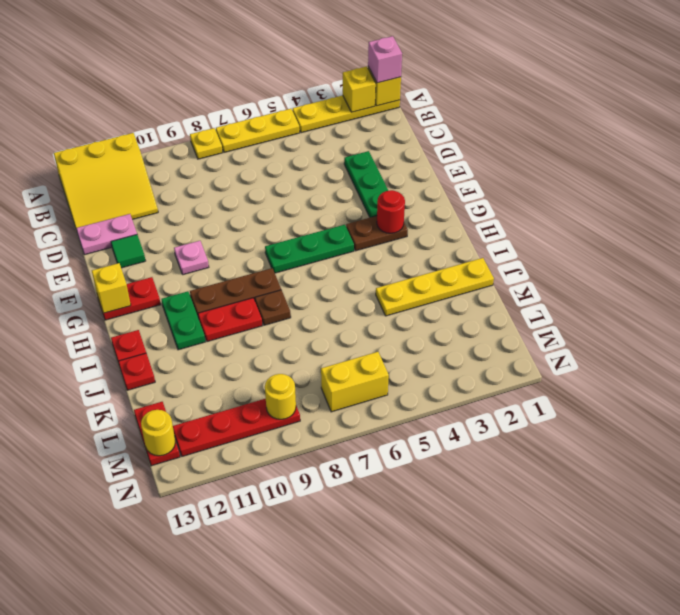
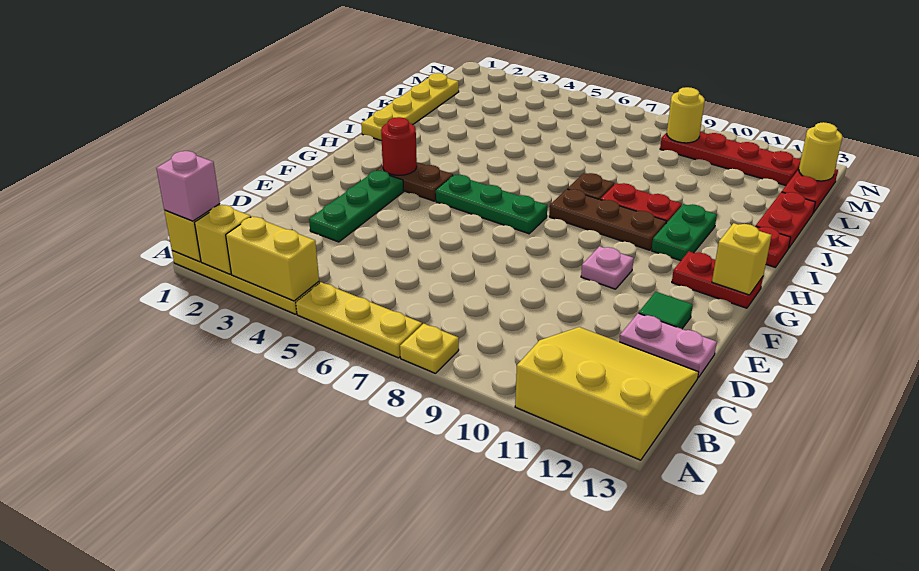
yellow plate J1:J4 level 1 -> yellow plate I1:L1 level 1
red plate J13 level 1 -> red plate J13:K13 level 1
yellow brick M6:M7 level 1 -> yellow brick A3:A4 level 2

